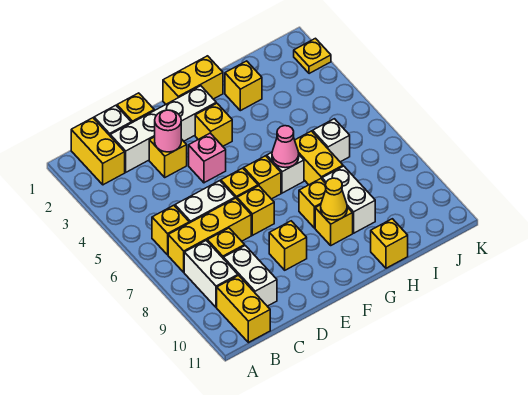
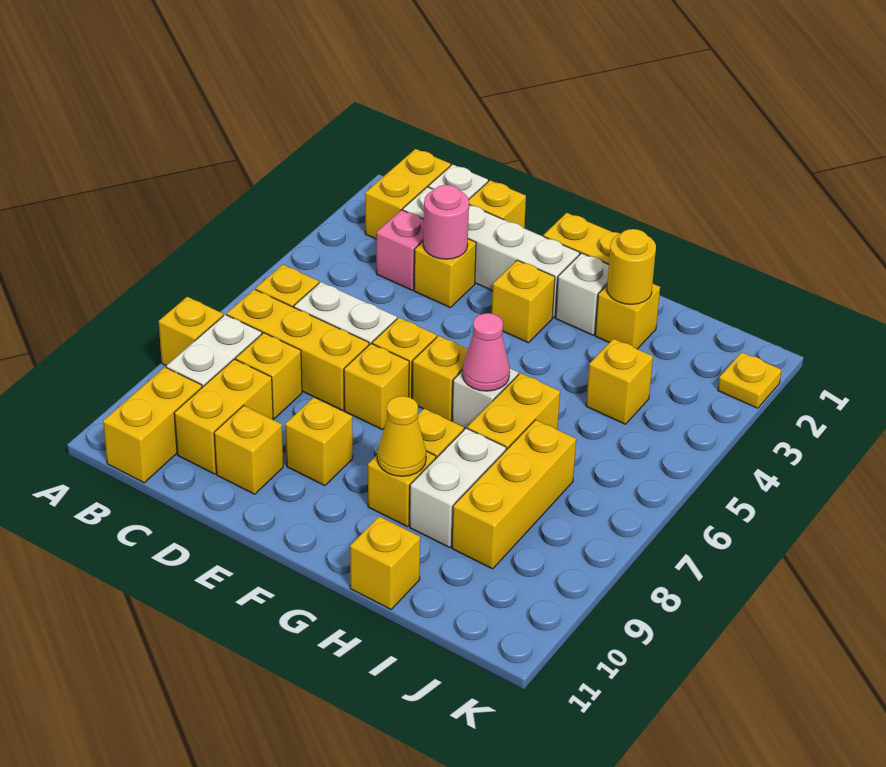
none -> yellow brick A8 level 1
white brick C9:C10 level 1 -> yellow brick C9:C10 level 1
none -> yellow brick D10 level 1
pink brick E4 level 1 -> pink brick C3 level 1
none -> yellow round brick H2 level 2
none -> yellow brick I4 level 1
white brick I6 level 1 -> white brick G2 level 1
none -> yellow brick I7:I9 level 1

